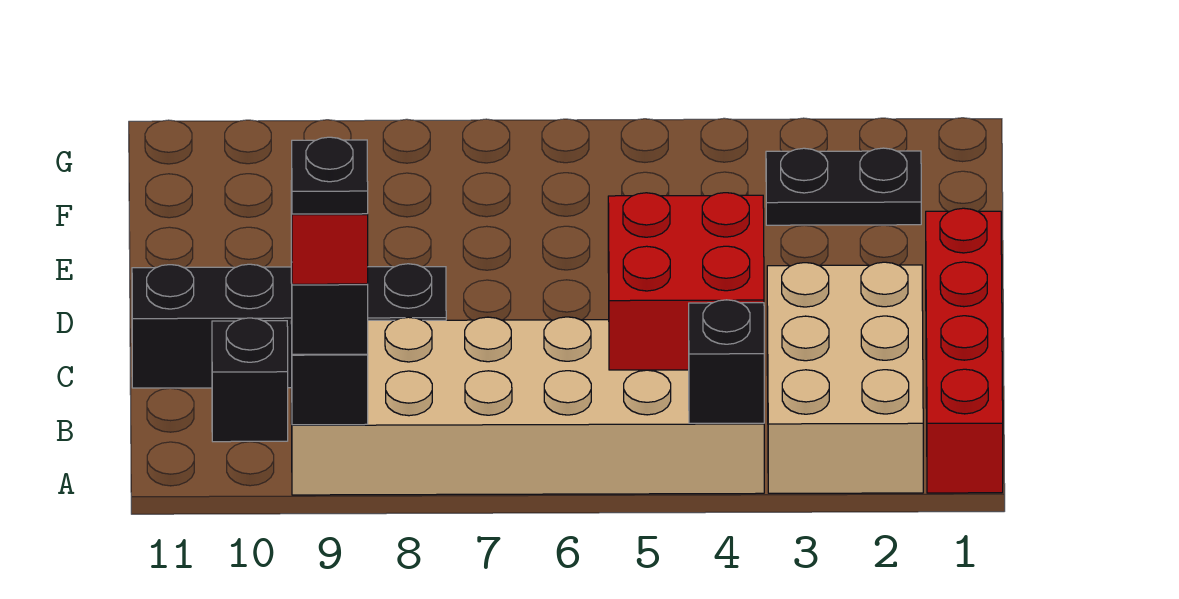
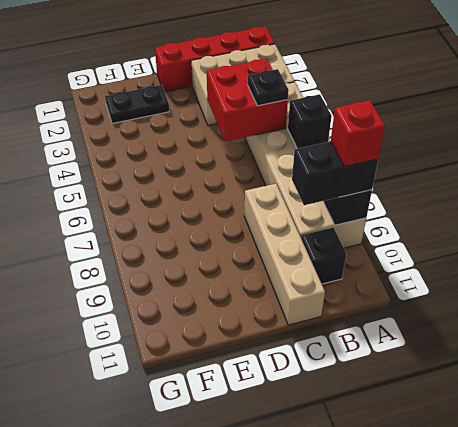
black brick A4 level 2 -> black brick A6 level 2
black plate A9 level 5 -> black plate B5 level 3
black brick C8:C11 level 1 -> tan brick C8:C11 level 1
black plate F2:F3 level 1 -> black plate E2:F2 level 1

